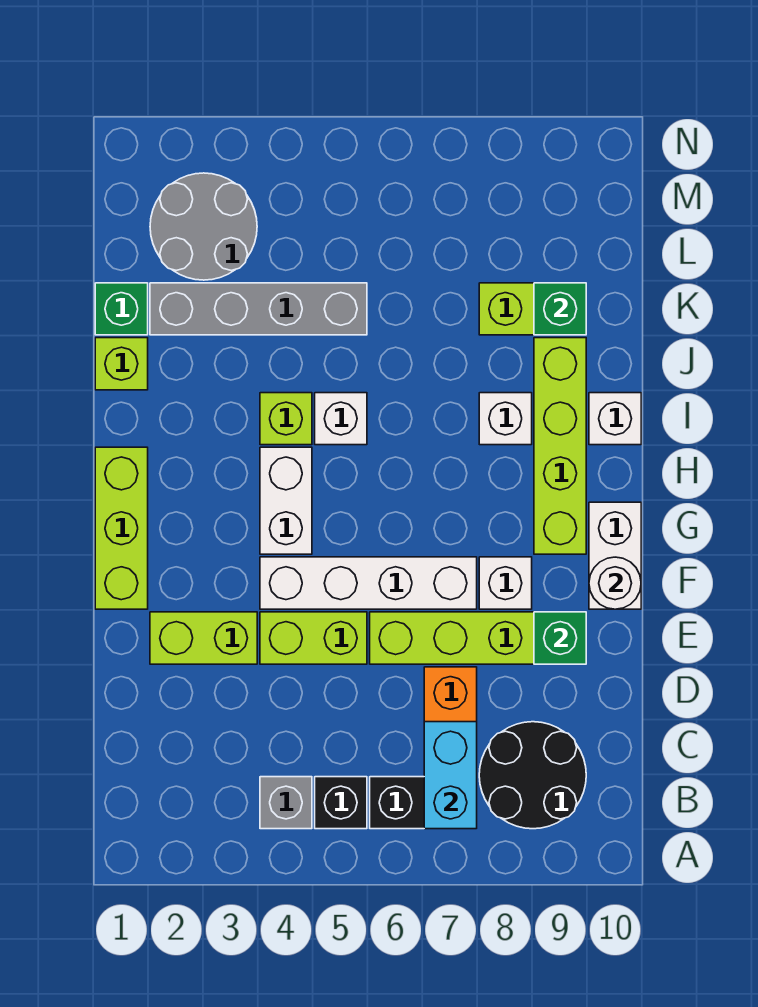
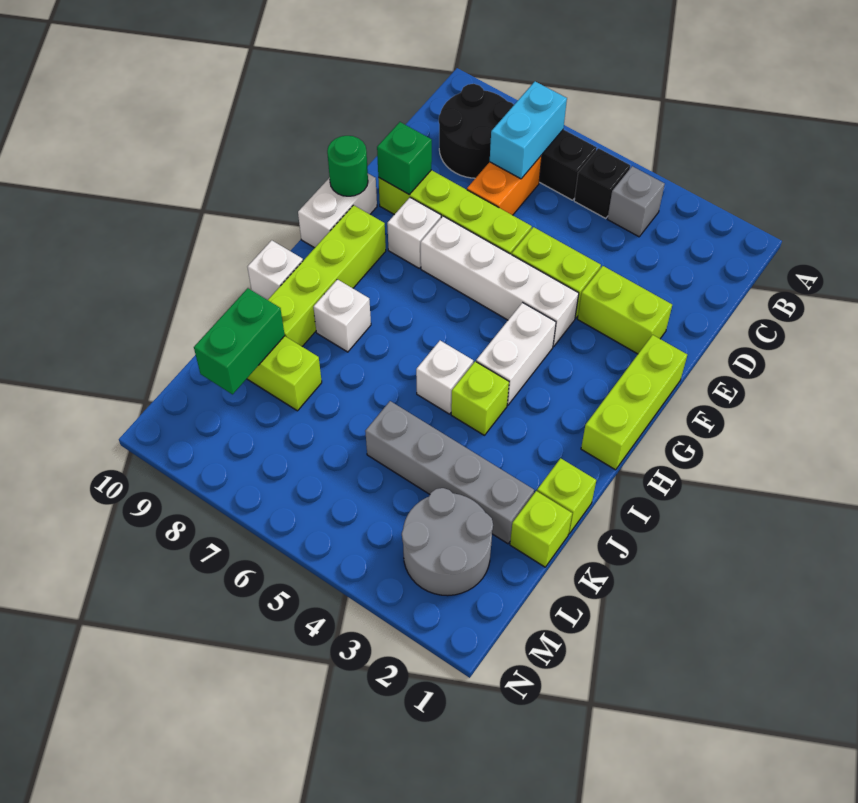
white round brick F10 level 2 -> green round brick F10 level 2
green brick K1 level 1 -> lime brick K1 level 1
green brick K9 level 2 -> green brick K9:L9 level 2

